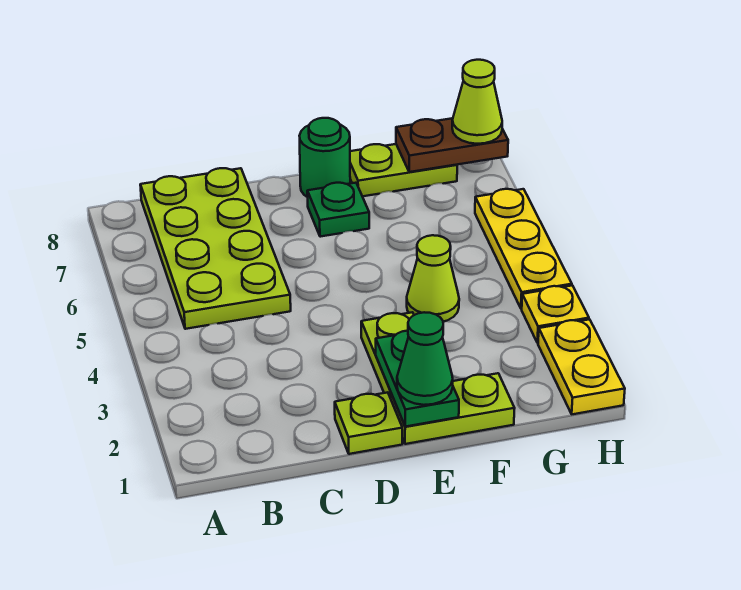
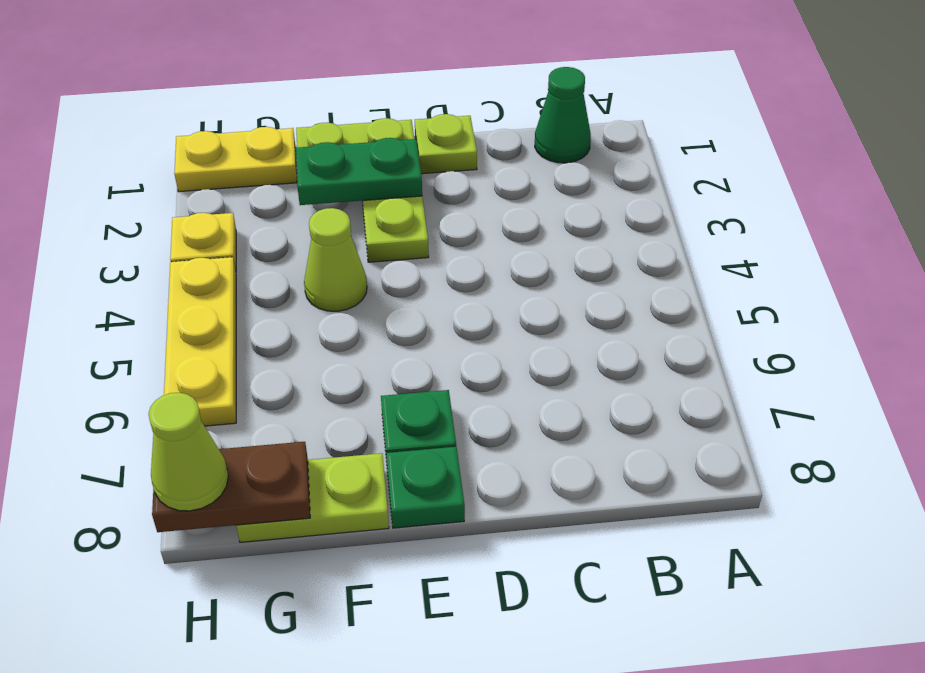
lime plate B5:C8 level 1 -> none
green plate E1:E2 level 2 -> green plate E2:F2 level 2
green cone E1 level 3 -> green cone B1 level 1
green round brick E8 level 1 -> green plate E8 level 1
yellow plate H1:H2 level 1 -> yellow plate G1:H1 level 1

